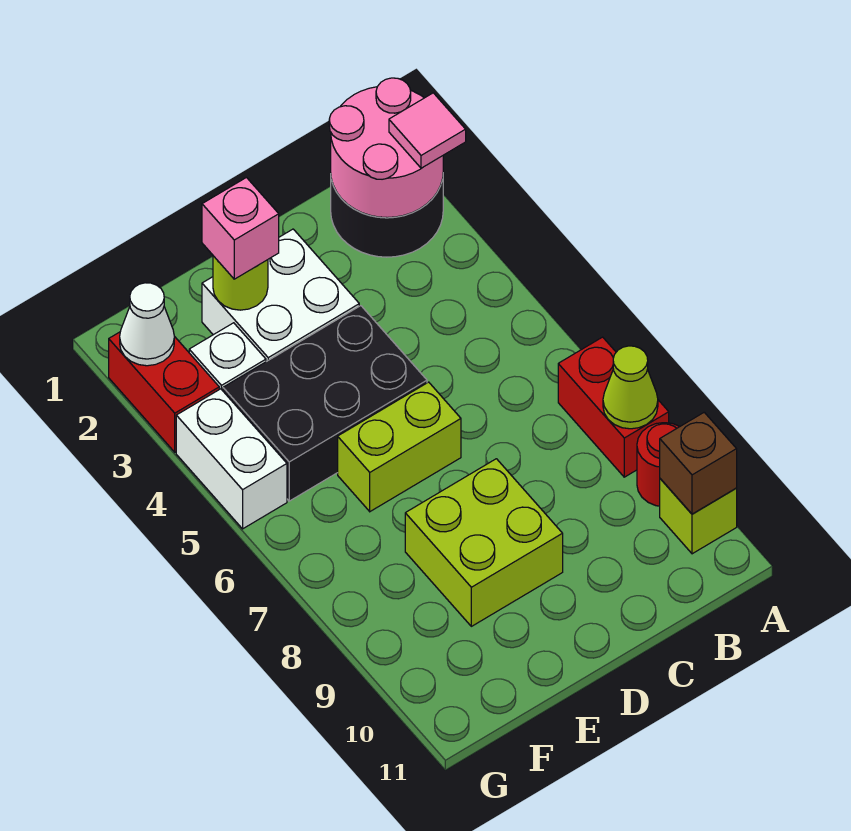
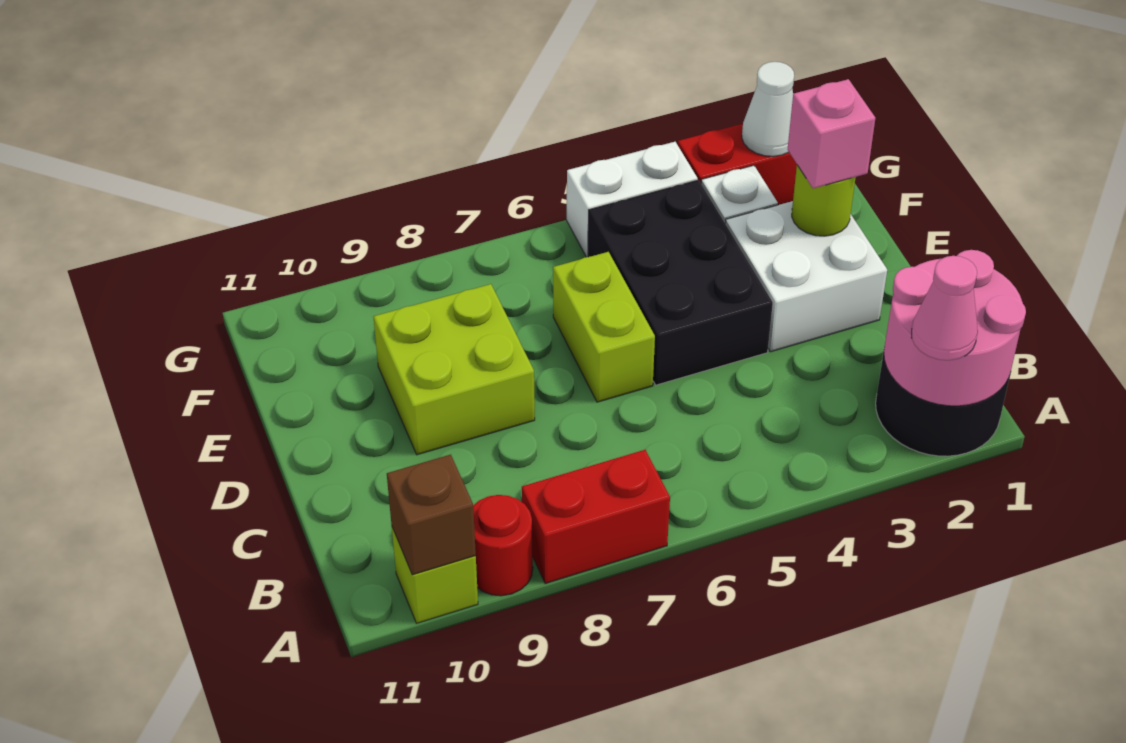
pink tile A2 level 3 -> pink cone A2 level 3
lime cone A8 level 2 -> none

